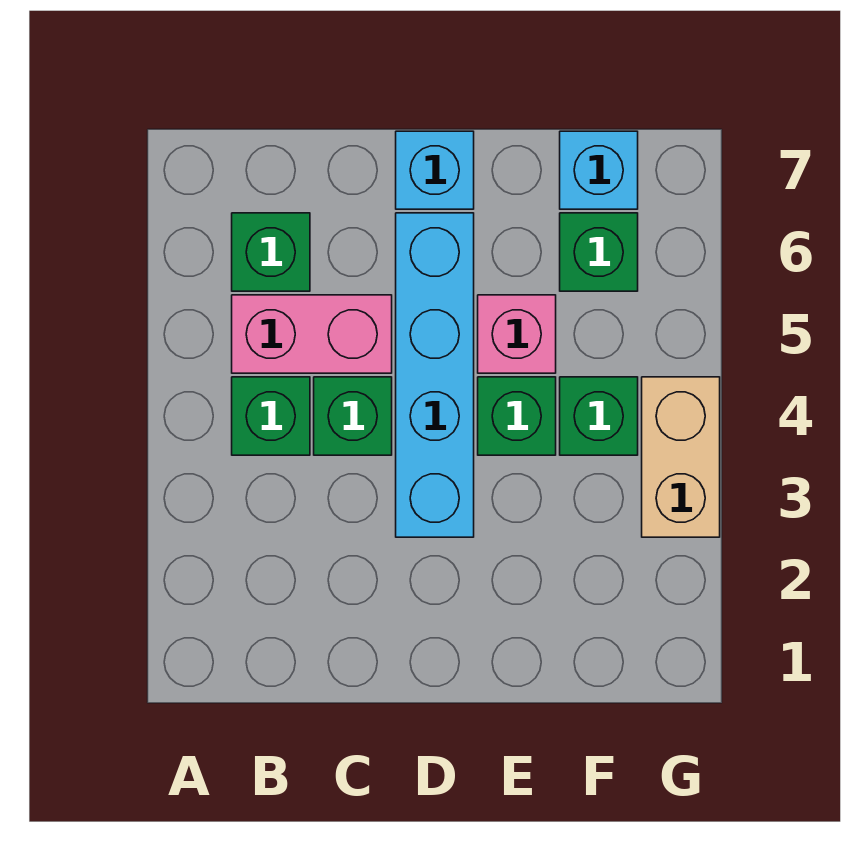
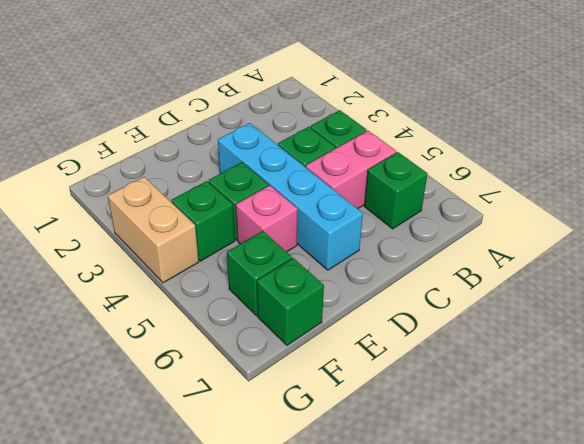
cyan brick D7 level 1 -> none
cyan brick F7 level 1 -> green brick F7 level 1

